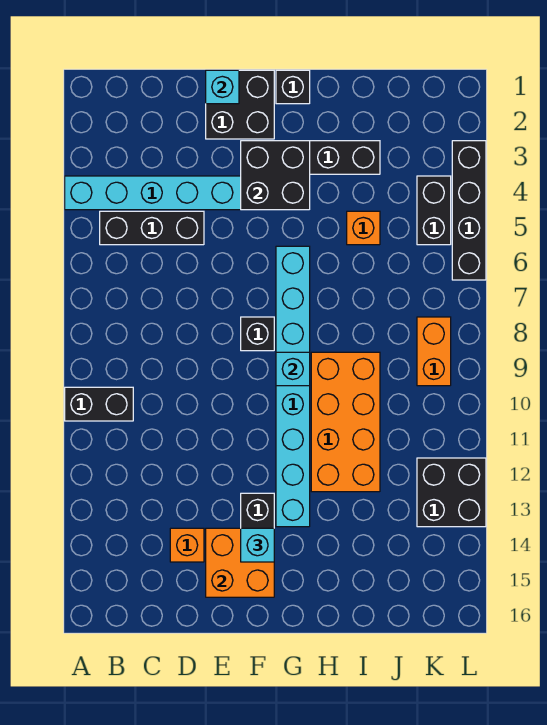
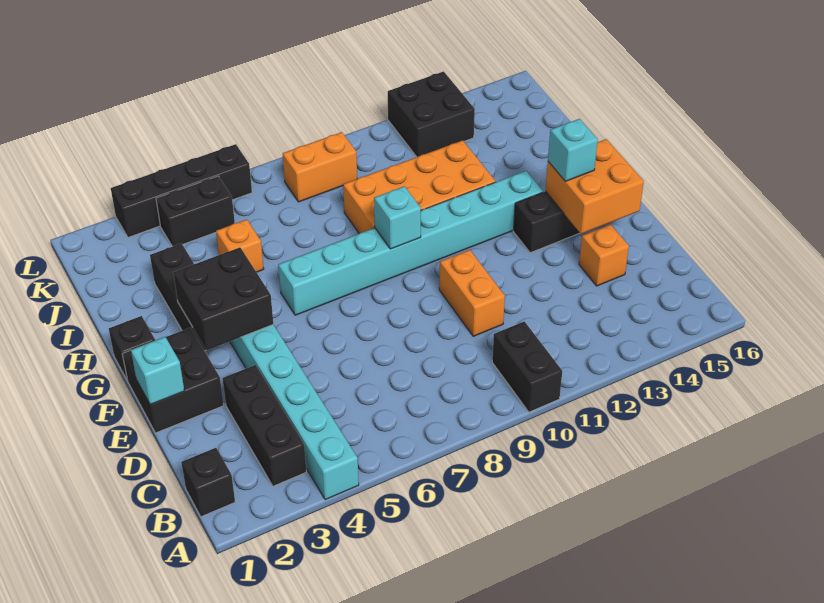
black brick B5:D5 level 1 -> black brick B3:D3 level 1
none -> orange brick D10:E10 level 1
black brick F8 level 1 -> black brick B1 level 1

